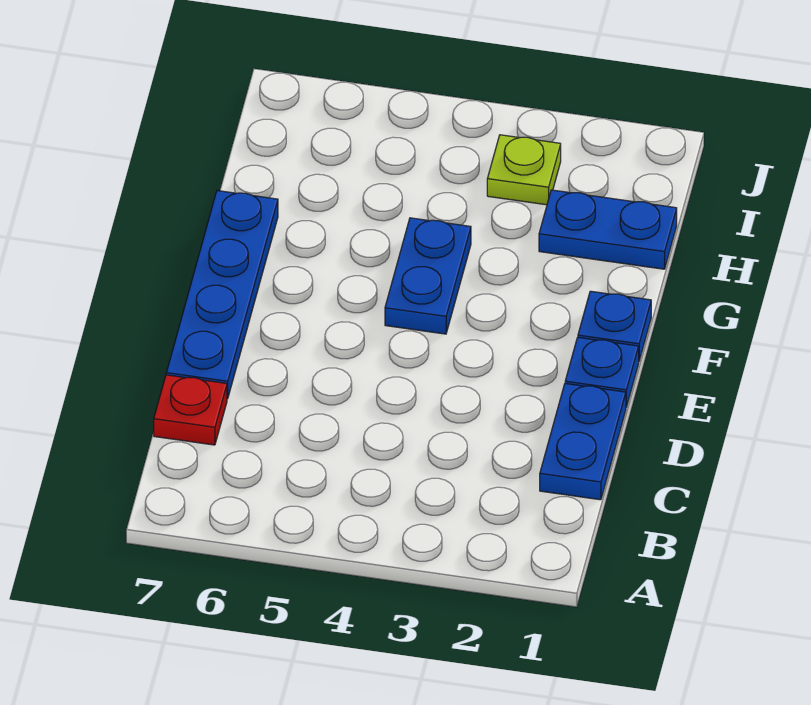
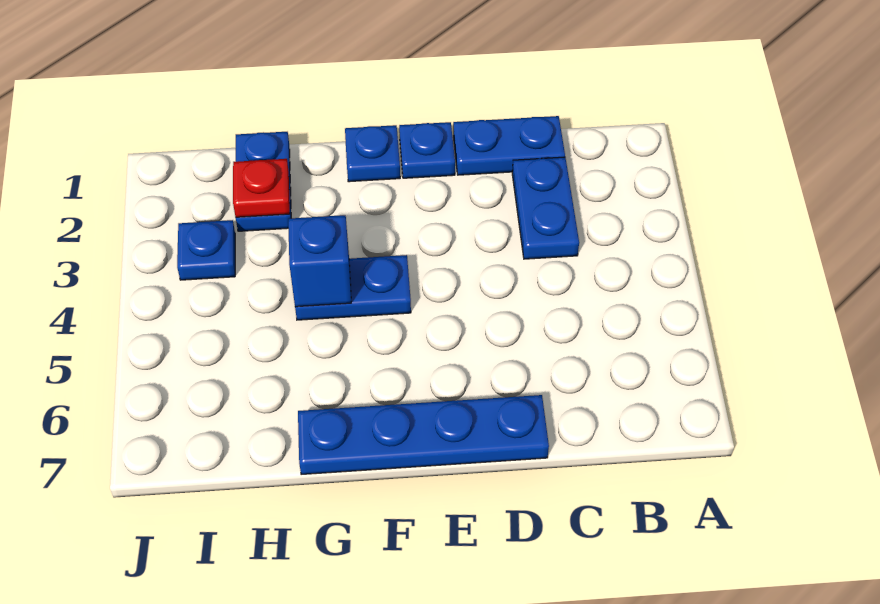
none -> blue plate C2:C3 level 1
red plate C7 level 1 -> red plate H2 level 2
none -> blue brick G4 level 2
lime plate I3 level 1 -> blue plate I3 level 1

